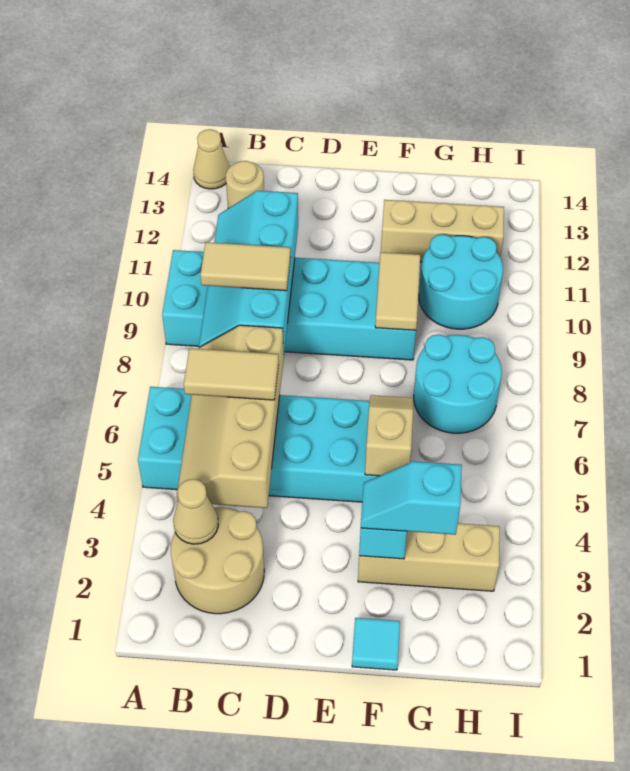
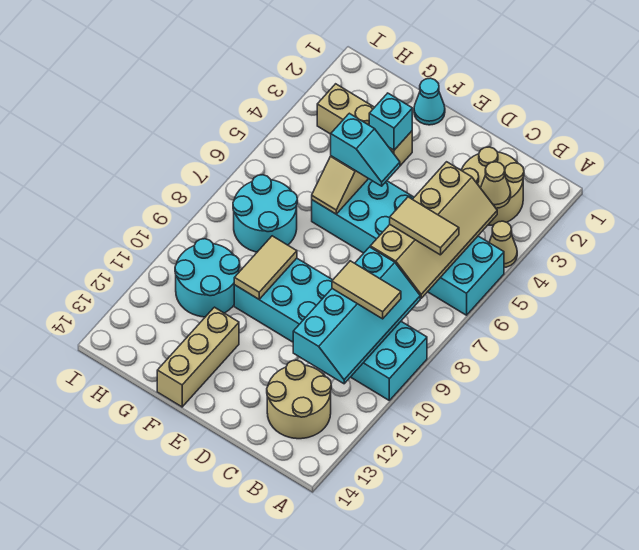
tan cone A14 level 1 -> tan cone A4 level 1
tan round brick B13 level 1 -> tan round brick B12:C13 level 1
cyan tile F1 level 1 -> cyan cone F1 level 1
cyan slope F3:G3 level 3 top G -> cyan slope E5:F5 level 3 top F
tan brick F12:H12 level 1 -> tan brick F12:F14 level 1

